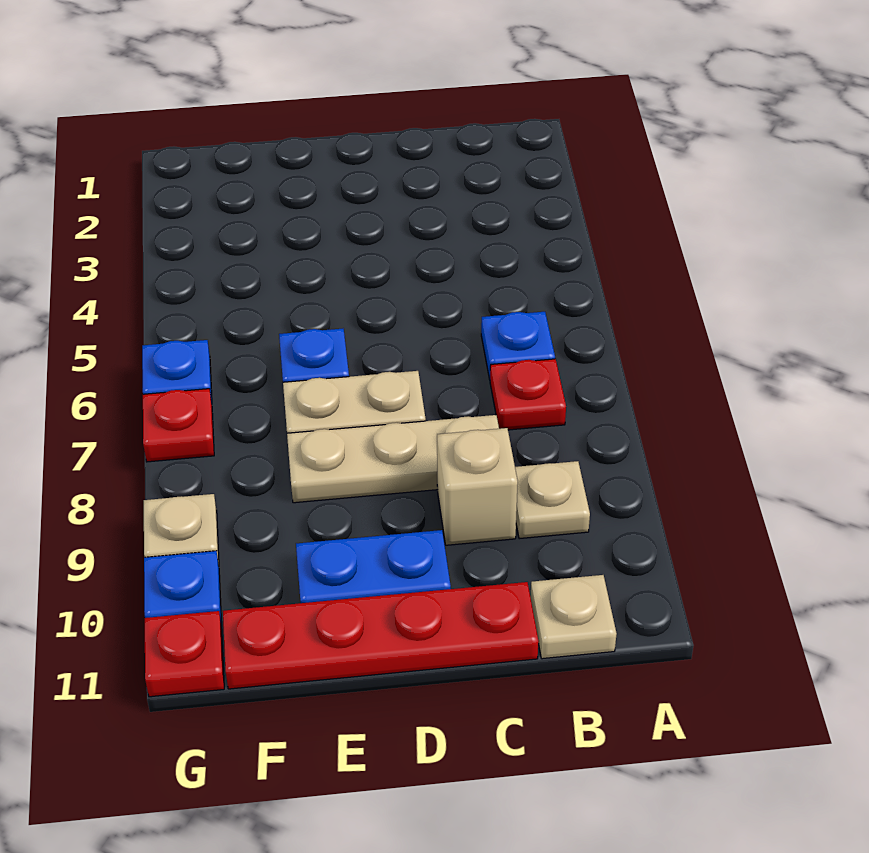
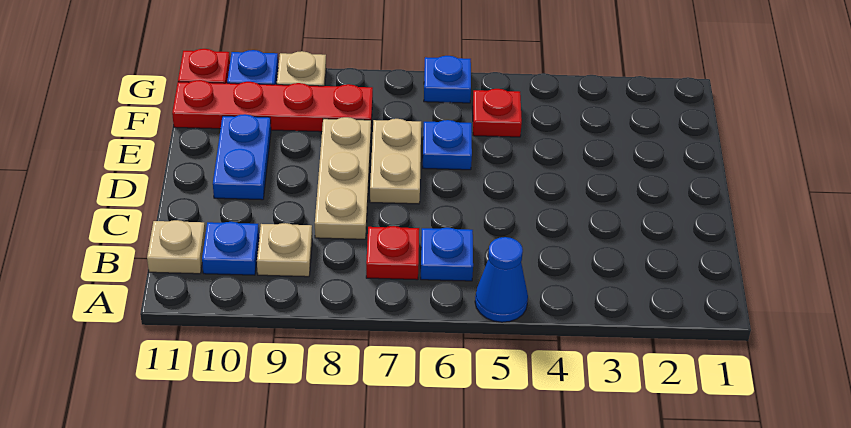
none -> blue cone A5 level 1
none -> blue plate B10 level 1
tan brick C9 level 1 -> none
red plate C11:F11 level 1 -> red plate F8:F11 level 1
red plate G7 level 1 -> red plate F5 level 1

